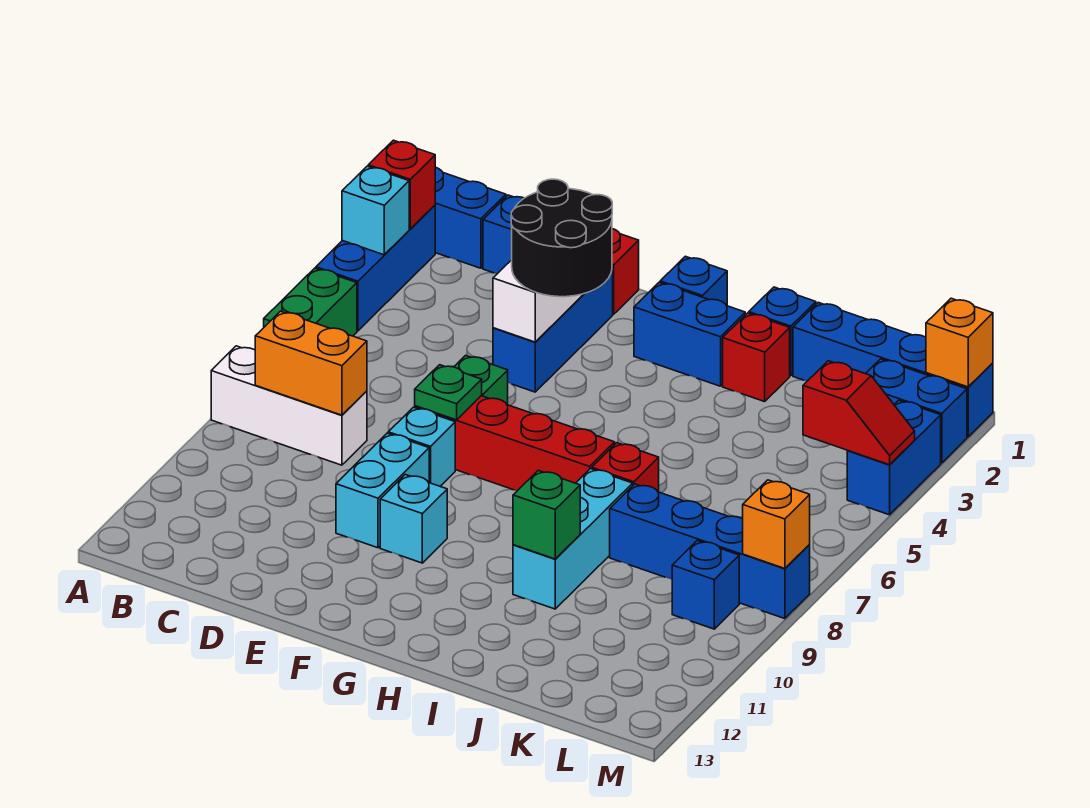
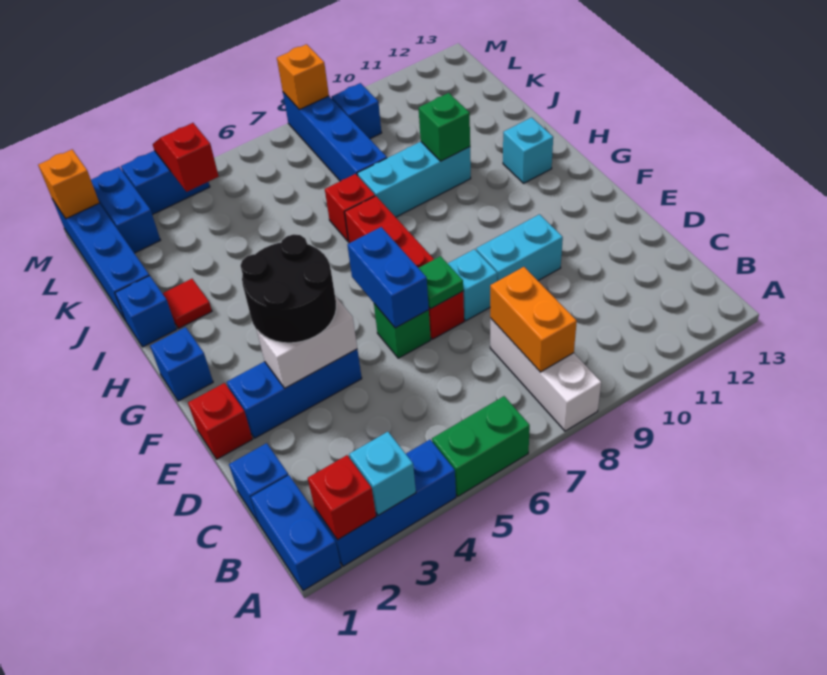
cyan brick F10 level 1 -> cyan brick H12 level 1
blue brick G2:H2 level 1 -> blue brick E6:F6 level 2
red brick I2 level 1 -> red tile I2 level 1

